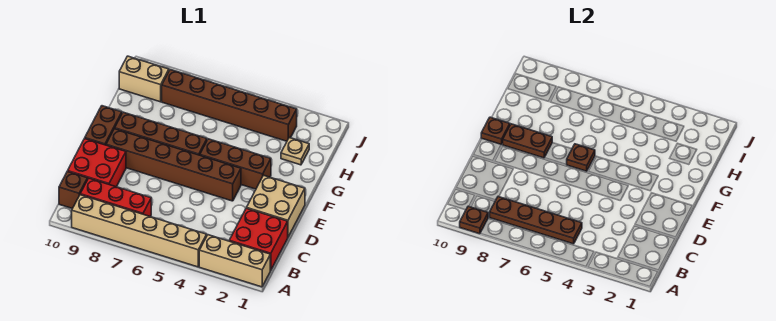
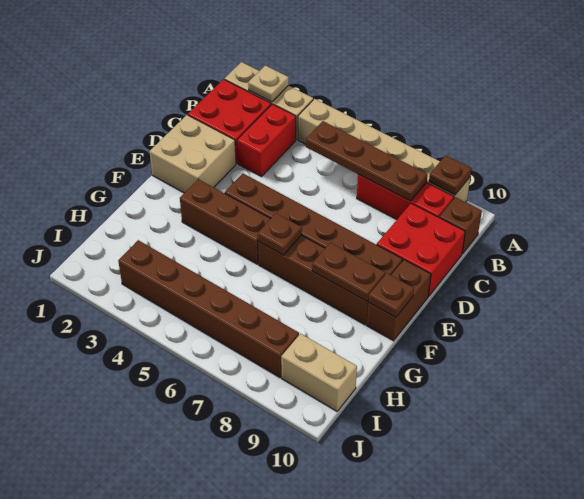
none -> red brick B3:C3 level 1
tan plate H2 level 1 -> tan plate A2 level 2

